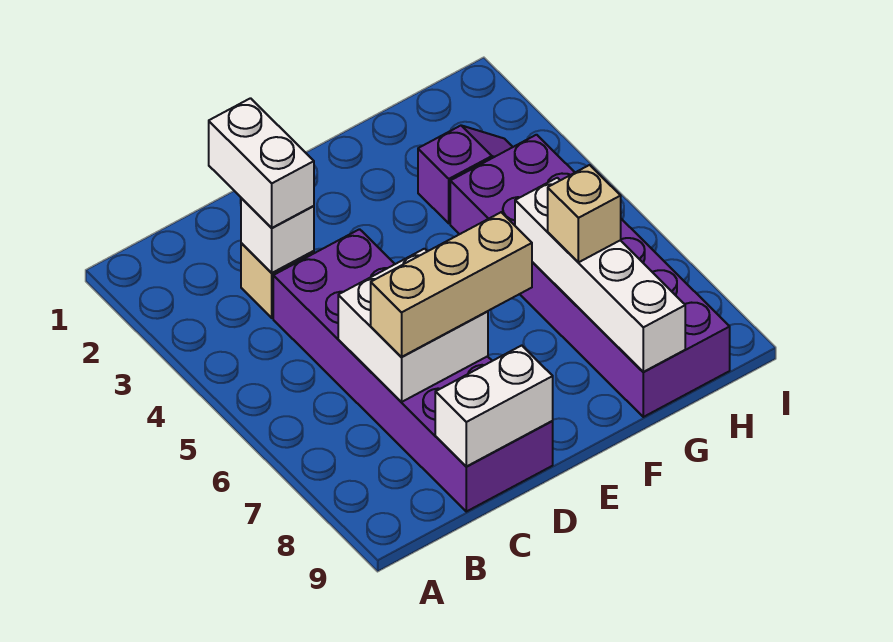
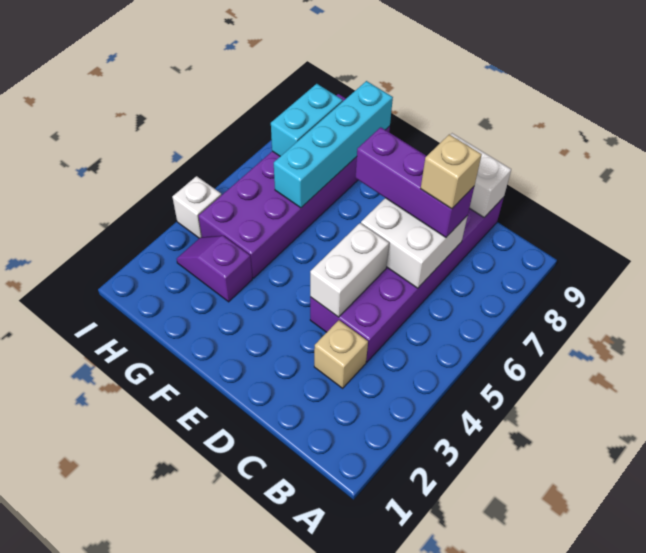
white brick C2:C3 level 3 -> white brick D4:D5 level 2
white brick C3 level 2 -> white brick I4 level 1
tan brick C7:E7 level 3 -> purple brick C7:E7 level 3
white brick G6:G9 level 2 -> cyan brick G6:G9 level 2
tan brick G7 level 3 -> tan brick C7 level 4
none -> cyan brick H7:H8 level 2

